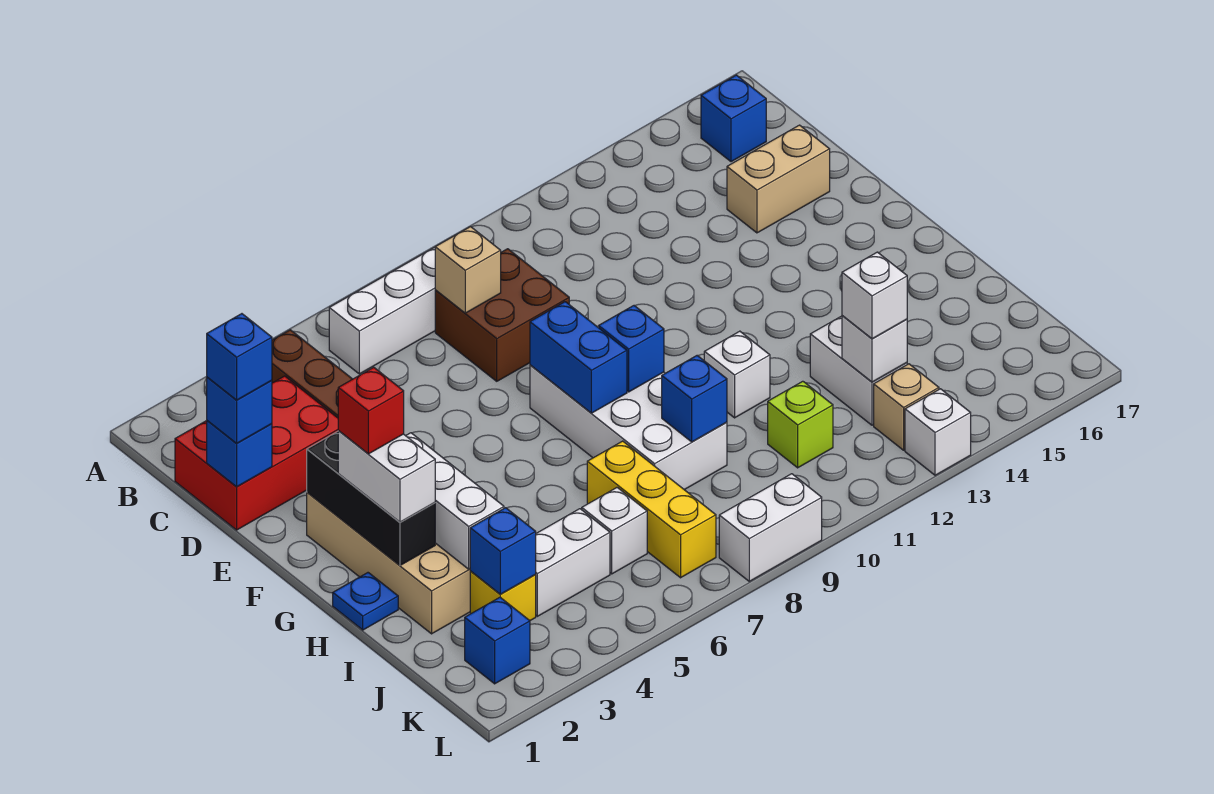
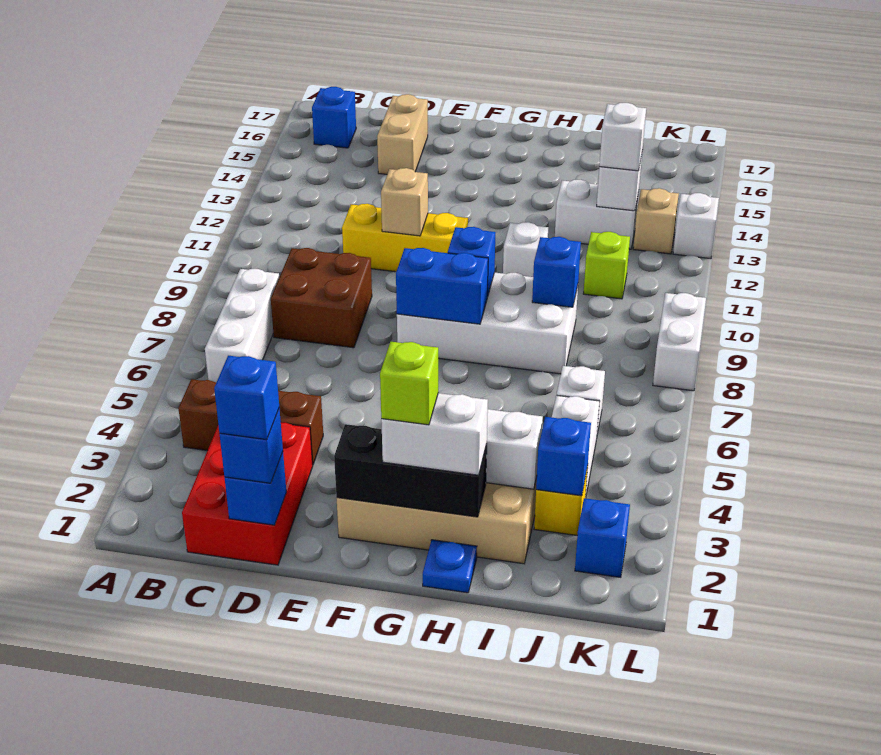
tan brick C8 level 2 -> tan brick E11 level 2
red brick G2 level 4 -> lime brick G2 level 4
yellow brick I7:K7 level 1 -> yellow brick D11:F11 level 1

